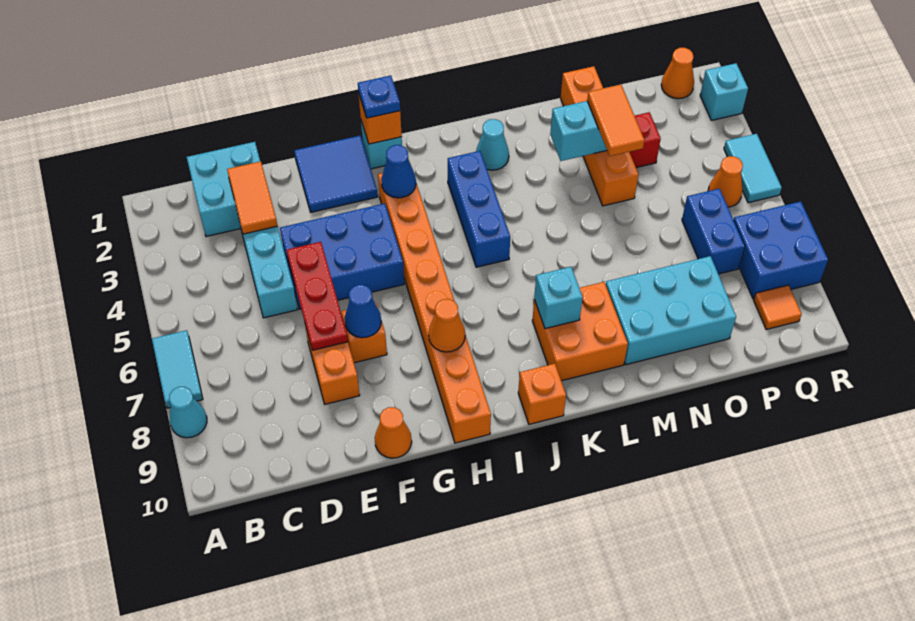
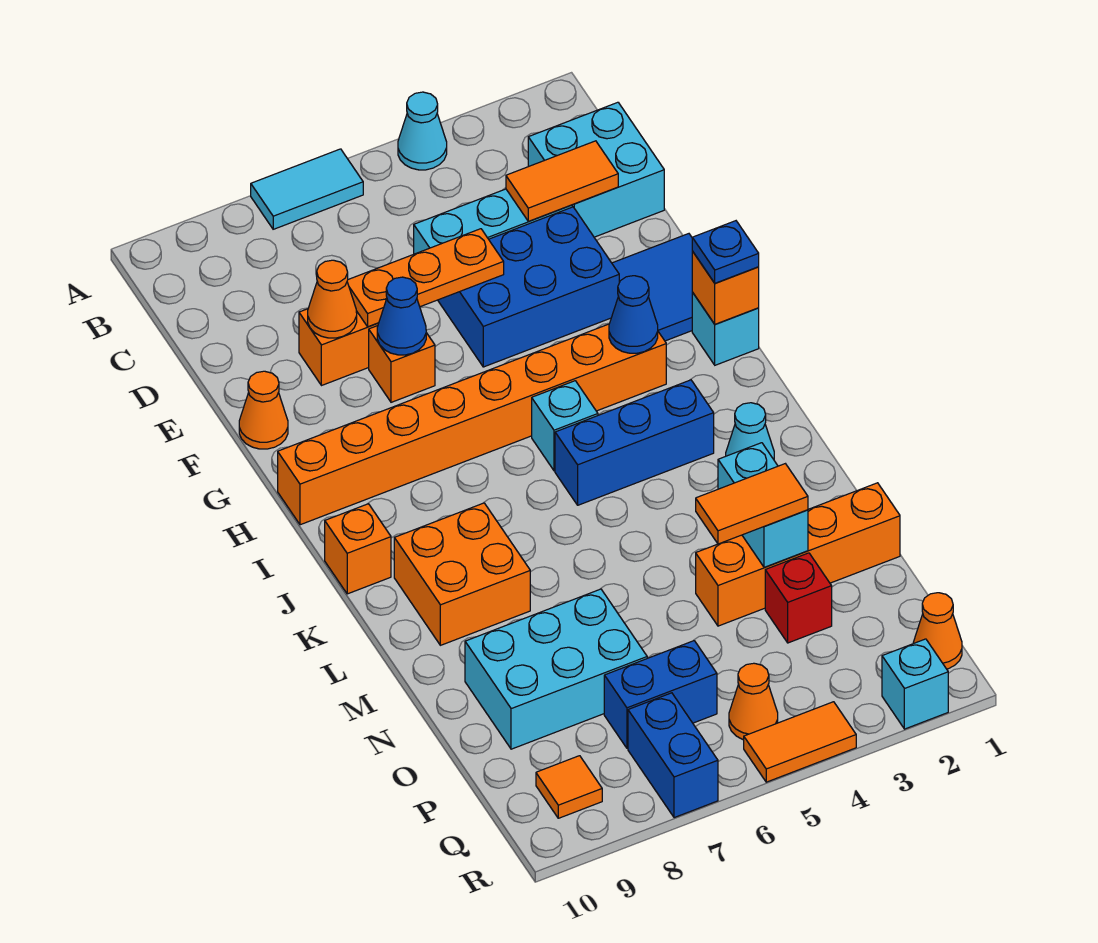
cyan cone A8 level 1 -> cyan cone A4 level 1
blue brick E4:G5 level 1 -> blue brick E3:F5 level 1
red plate E5:E7 level 2 -> orange plate E5:E7 level 2
orange cone H8 level 2 -> orange cone E8 level 2
cyan brick K8 level 2 -> cyan brick I5 level 1
cyan brick M8:O9 level 1 -> cyan brick N7:O9 level 1
blue brick Q7:R8 level 1 -> blue brick Q7:R7 level 1
cyan tile R4:R5 level 1 -> orange tile R4:R5 level 1

